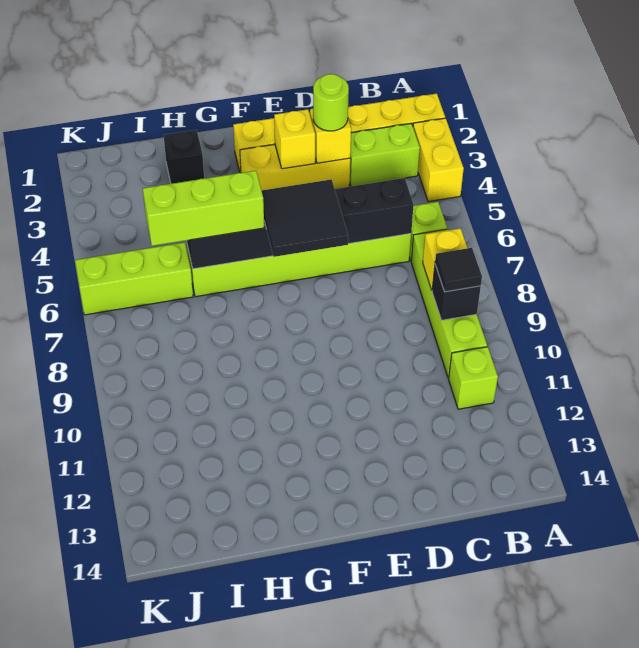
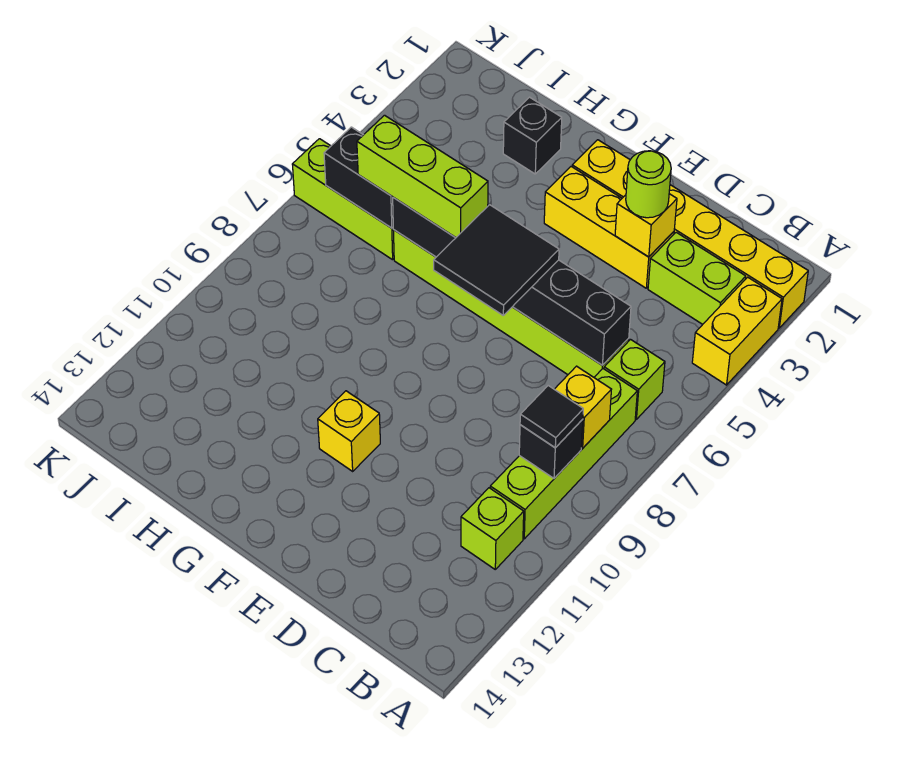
yellow brick E3 level 2 -> yellow brick F11 level 1
none -> black brick I6:J6 level 2

